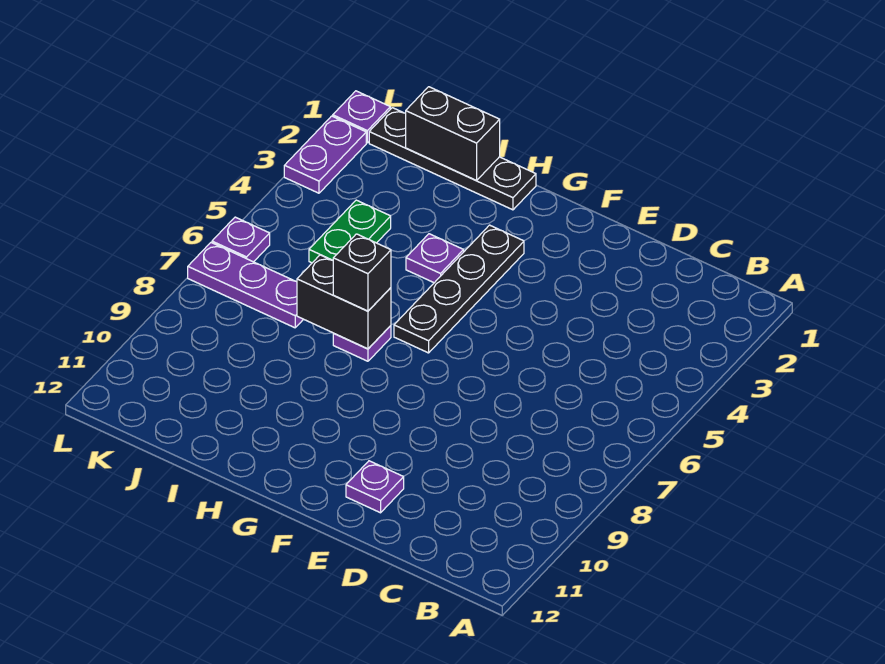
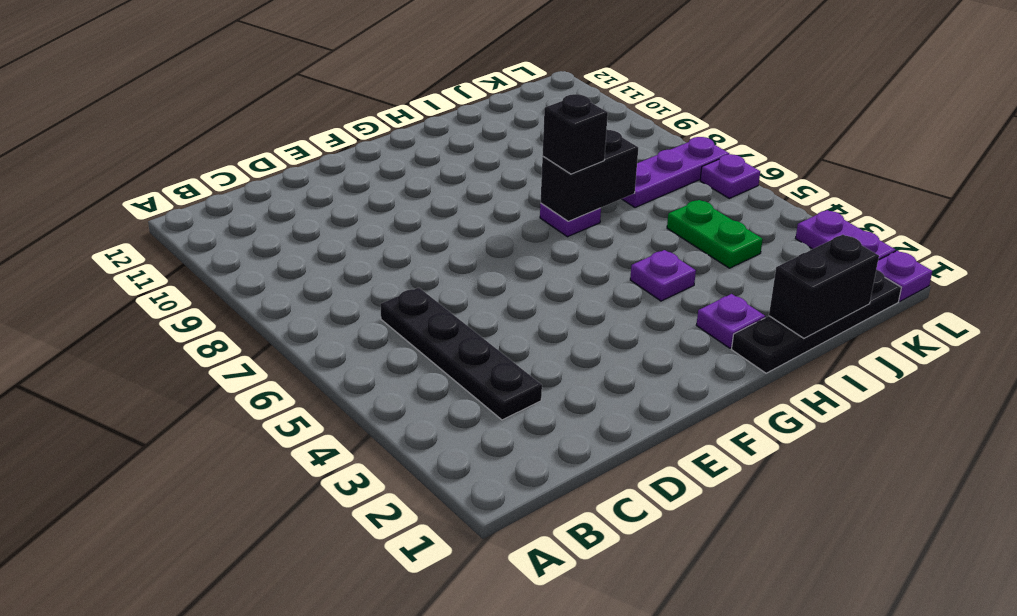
purple plate E11 level 1 -> purple plate H2 level 1
black plate G3:G6 level 1 -> black plate C3:C6 level 1

